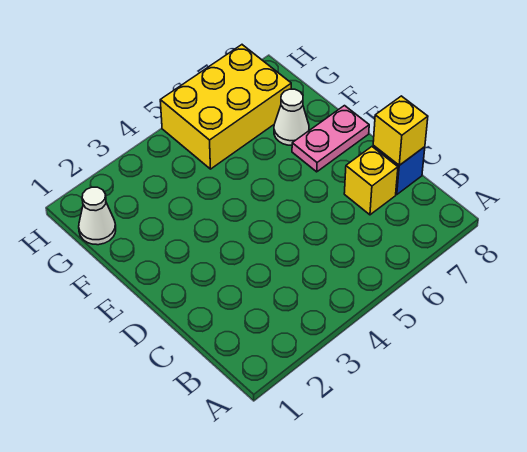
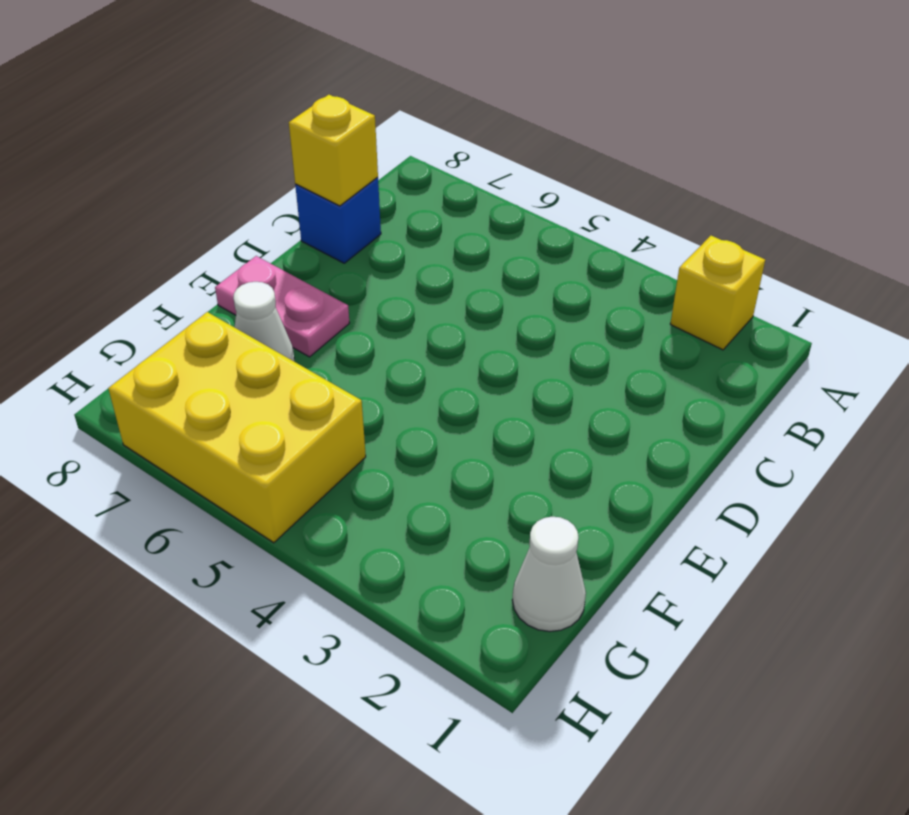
yellow brick C7 level 1 -> yellow brick A2 level 1

